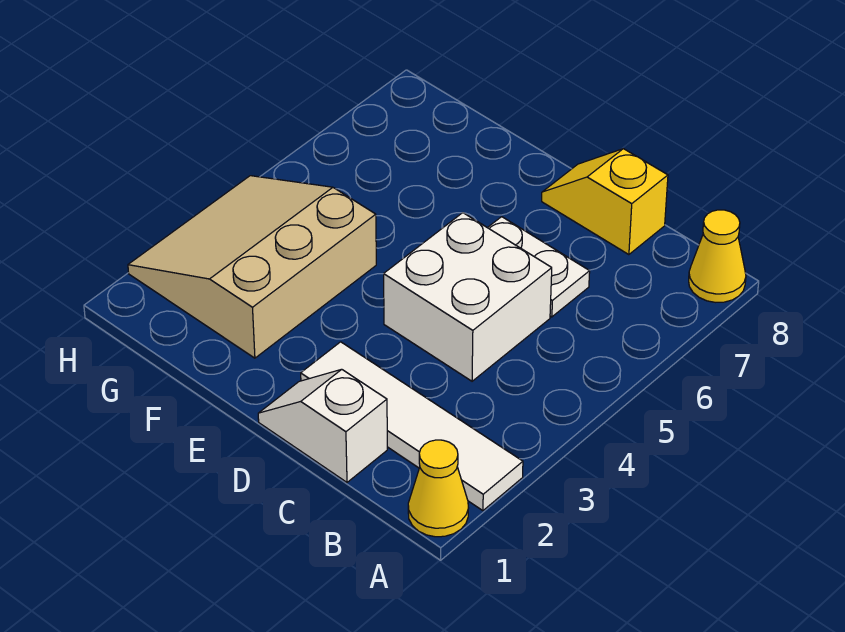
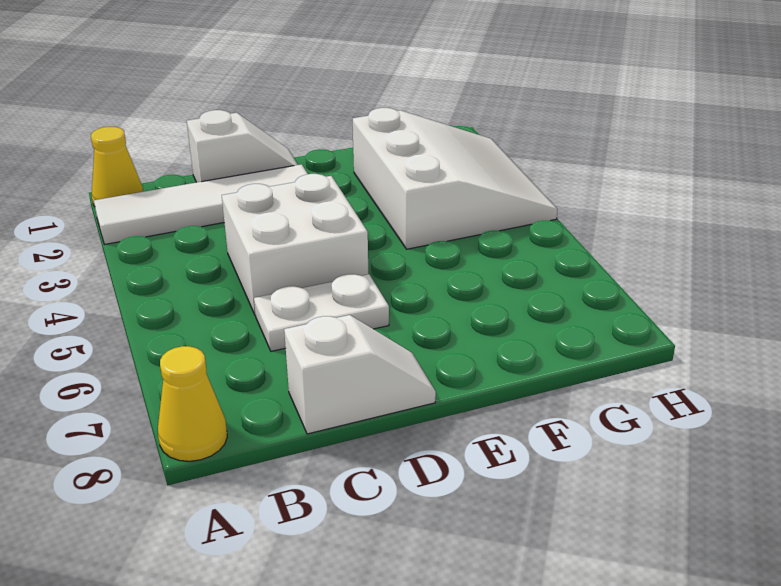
yellow slope C8:D8 level 1 top C -> white slope C8:D8 level 1 top C
tan slope F2:H4 level 1 top F -> white slope F2:H4 level 1 top F

